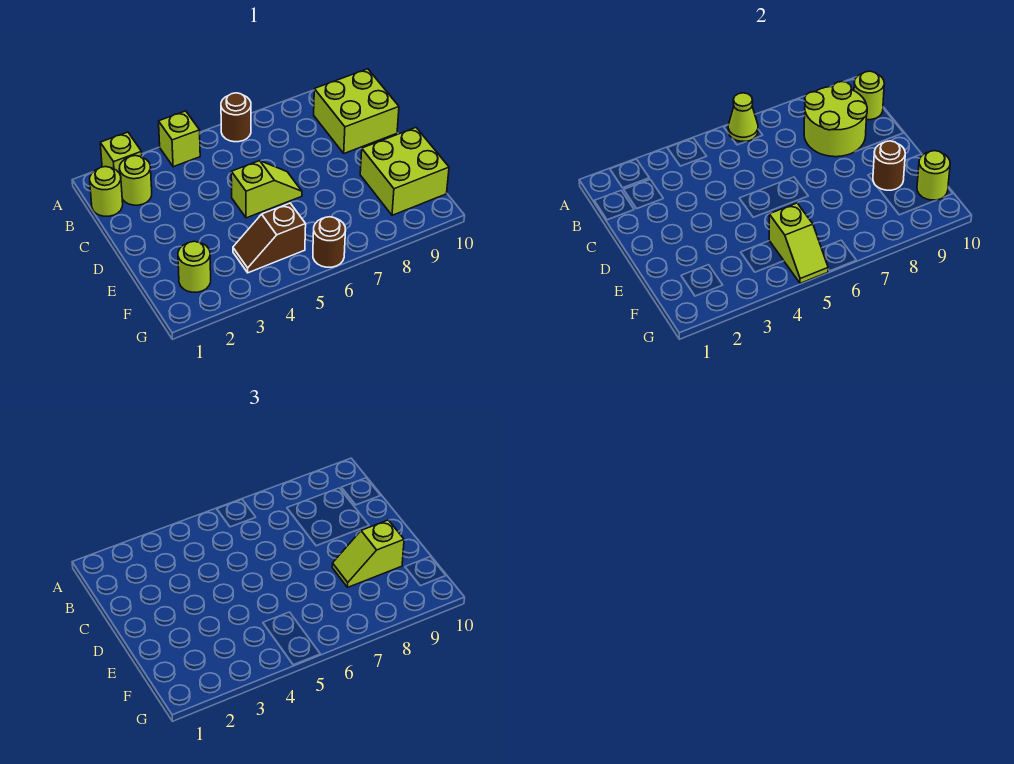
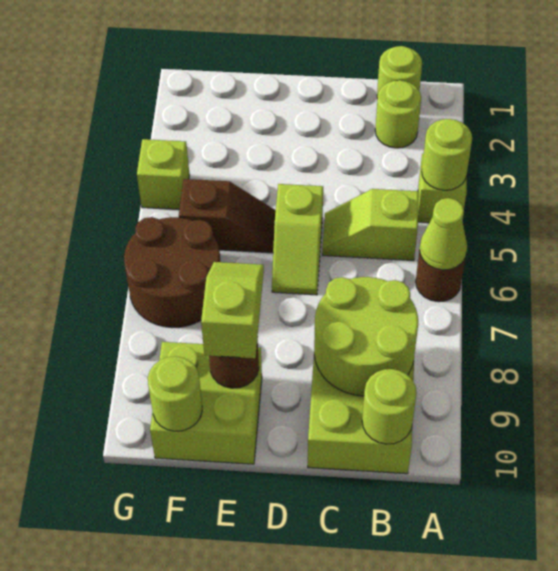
lime brick A2 level 1 -> lime brick G4 level 1
lime round brick F2 level 1 -> lime round brick A4 level 2
brown slope F4:F5 level 1 top 5 -> brown slope E5:F5 level 1 top F
lime slope F5:G5 level 2 top F -> lime slope B5:C5 level 1 top B
brown round brick G6 level 1 -> brown round brick F6:G7 level 1

